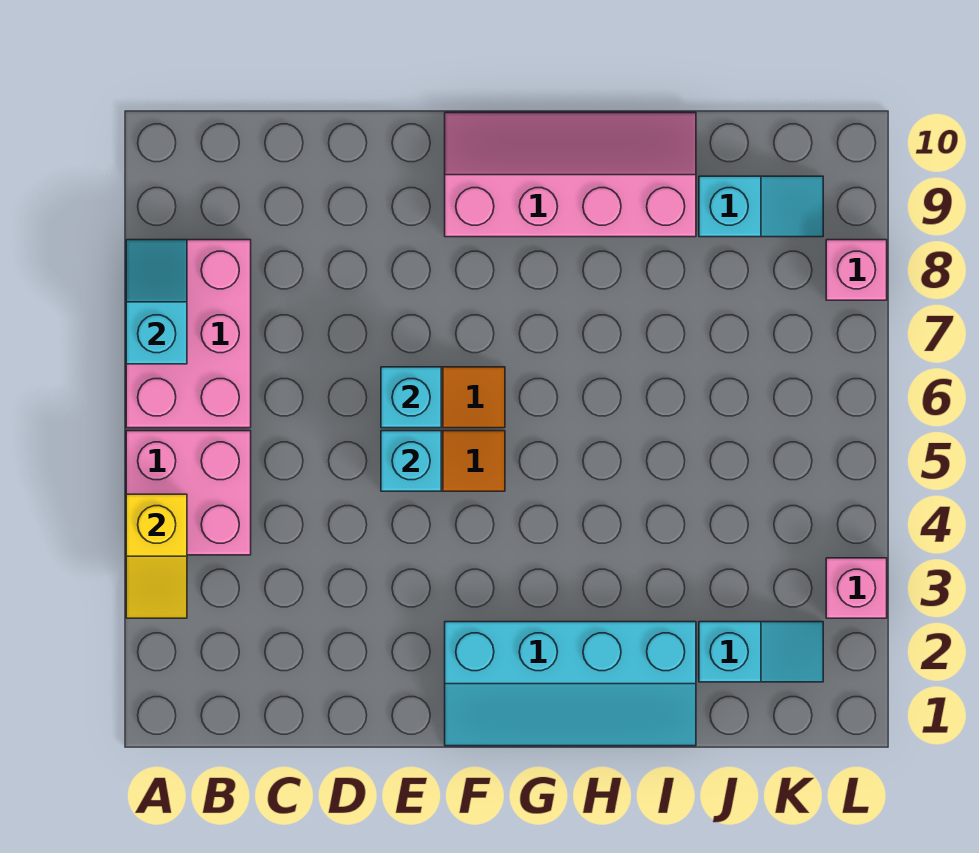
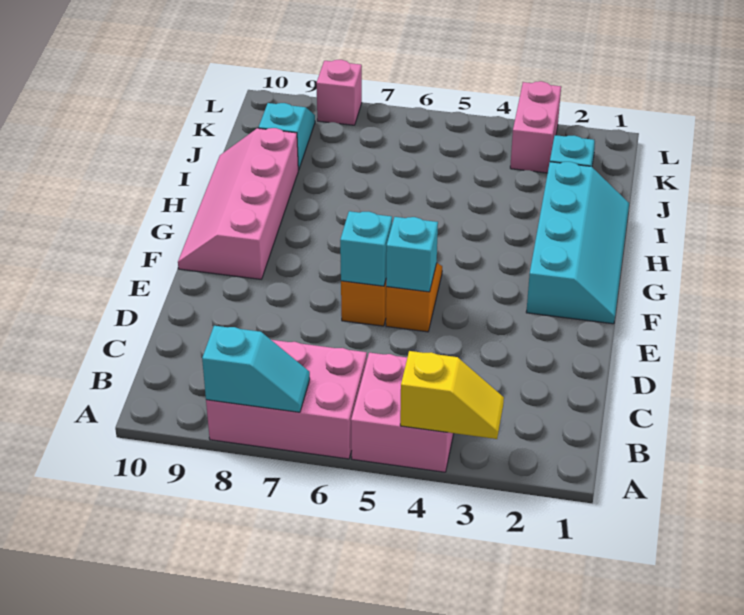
cyan slope A7:A8 level 2 top 7 -> cyan slope A7:A8 level 2 top 8
pink brick L3 level 1 -> pink brick K3:L3 level 1

